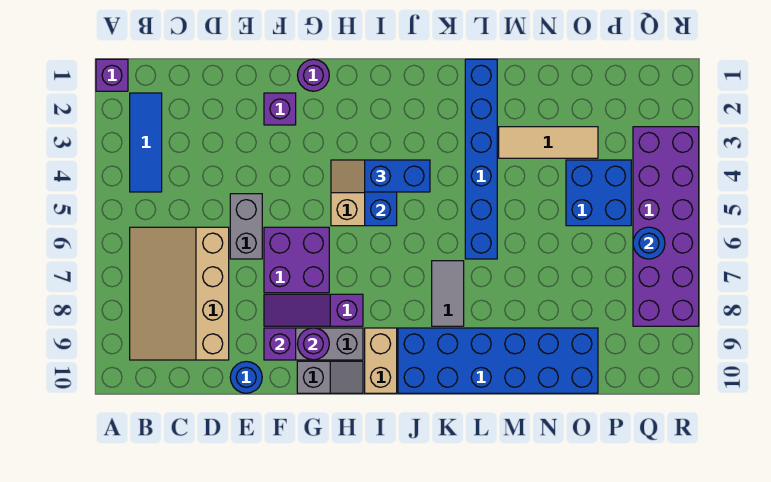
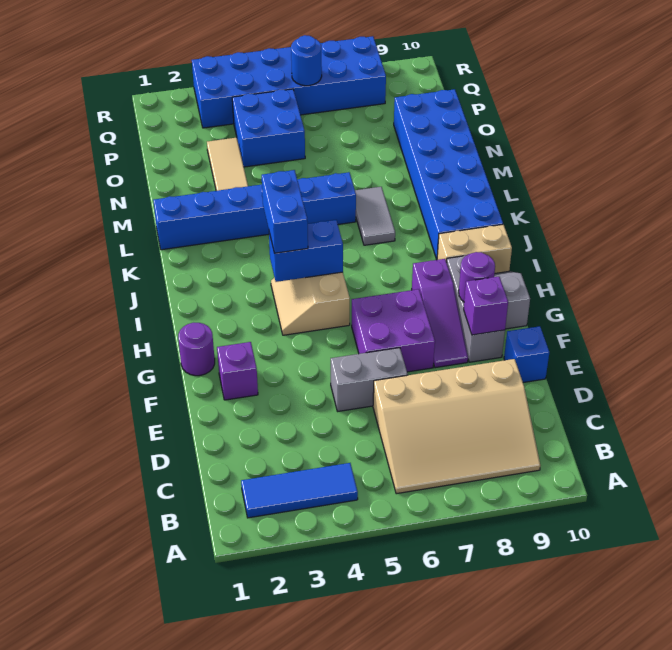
purple brick A1 level 1 -> none
blue round brick E10 level 1 -> blue brick E10 level 1
grey tile K7:K8 level 1 -> grey tile K7:L7 level 1
purple brick Q3:R8 level 1 -> blue brick Q3:R8 level 1

